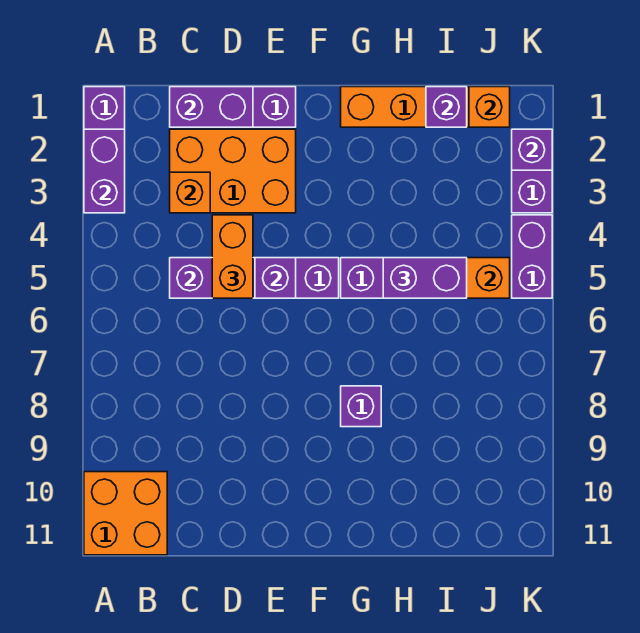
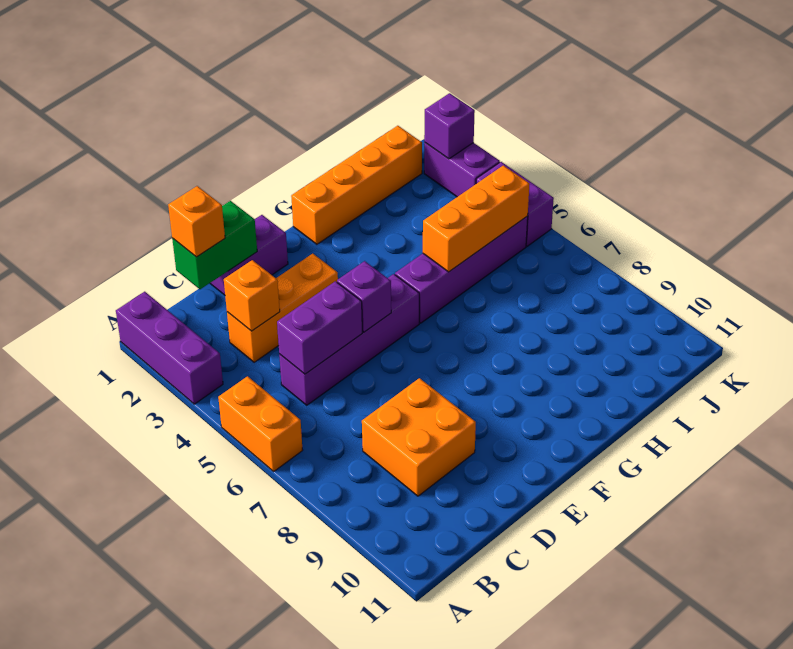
purple brick A2:A3 level 2 -> none
orange brick A10:B11 level 1 -> orange brick C8:D9 level 1
purple brick C1:D1 level 2 -> green brick C1:D1 level 2
orange brick C2:E3 level 1 -> orange brick C3:E3 level 1
orange brick D4:D5 level 3 -> orange brick A5:A6 level 1
purple brick G8 level 1 -> none
purple brick H5:I5 level 3 -> none
purple brick I1 level 2 -> none
orange brick J1 level 2 -> orange brick C1 level 3

